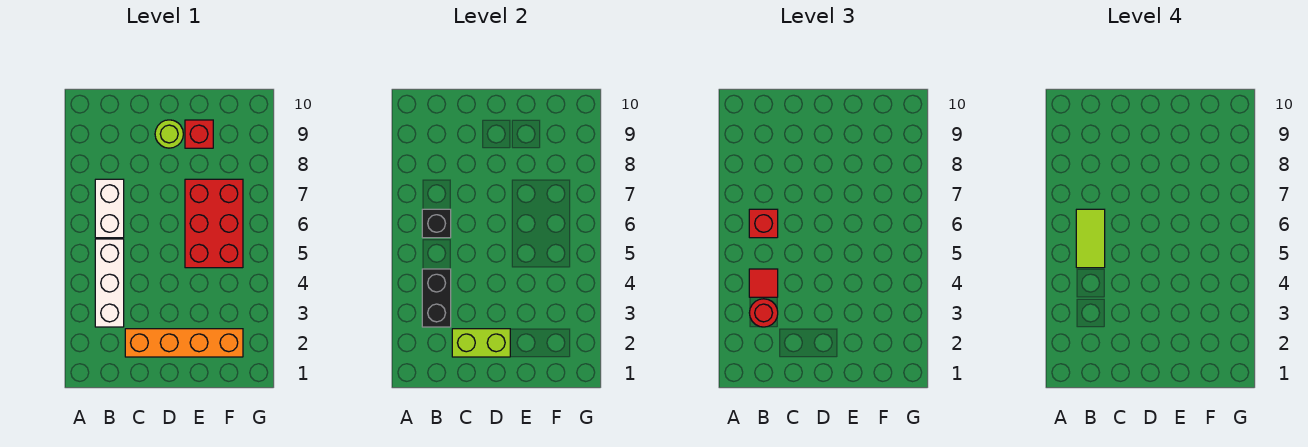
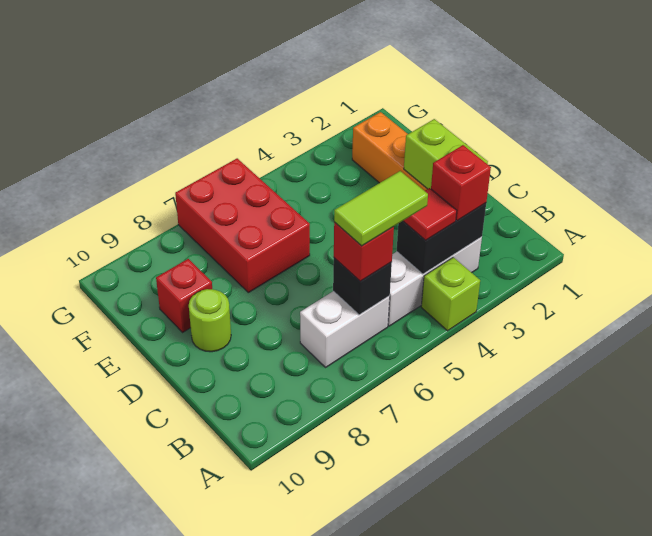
none -> lime brick A4 level 1
red round brick B3 level 3 -> red brick B3 level 3
red brick E5:F7 level 1 -> red brick E6:G7 level 1

